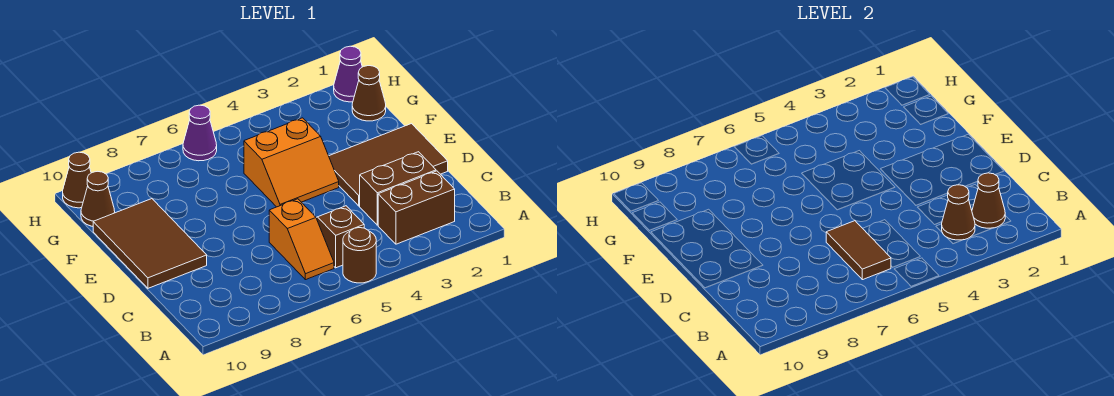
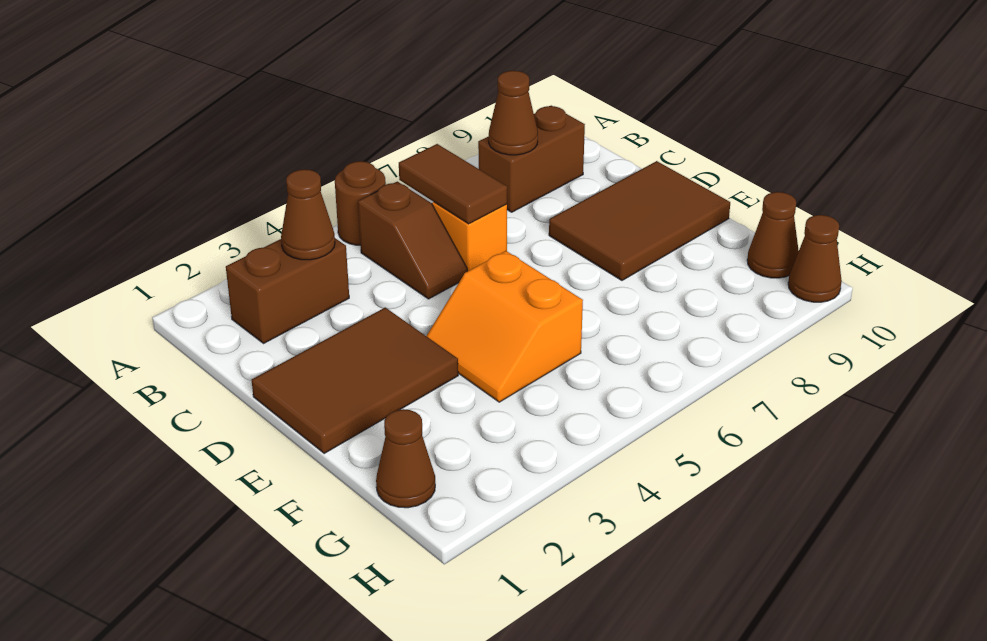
brown cone B2 level 2 -> brown cone B8 level 2
brown brick C2:C3 level 1 -> brown brick B8:B9 level 1
brown tile D9:F10 level 1 -> brown tile D8:E10 level 1
orange slope E4:F5 level 1 top F -> orange slope E4:F5 level 1 top 5
purple cone H1 level 1 -> none
purple cone H6 level 1 -> none

